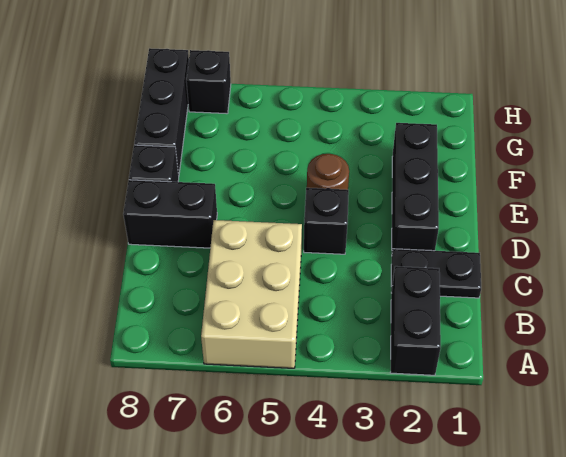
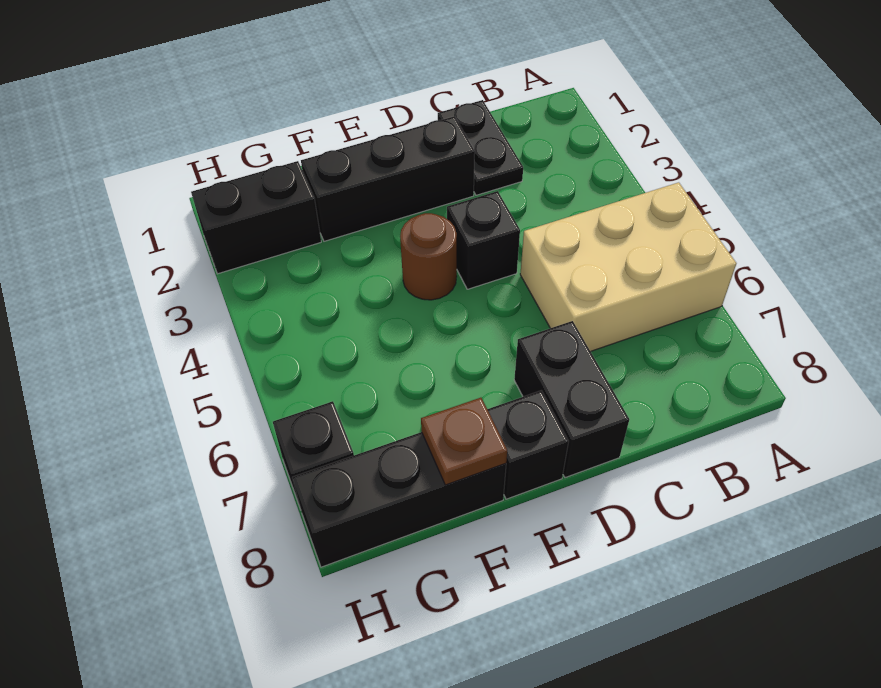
black brick A2:B2 level 1 -> black brick G2:H2 level 1
none -> brown plate F8 level 2

